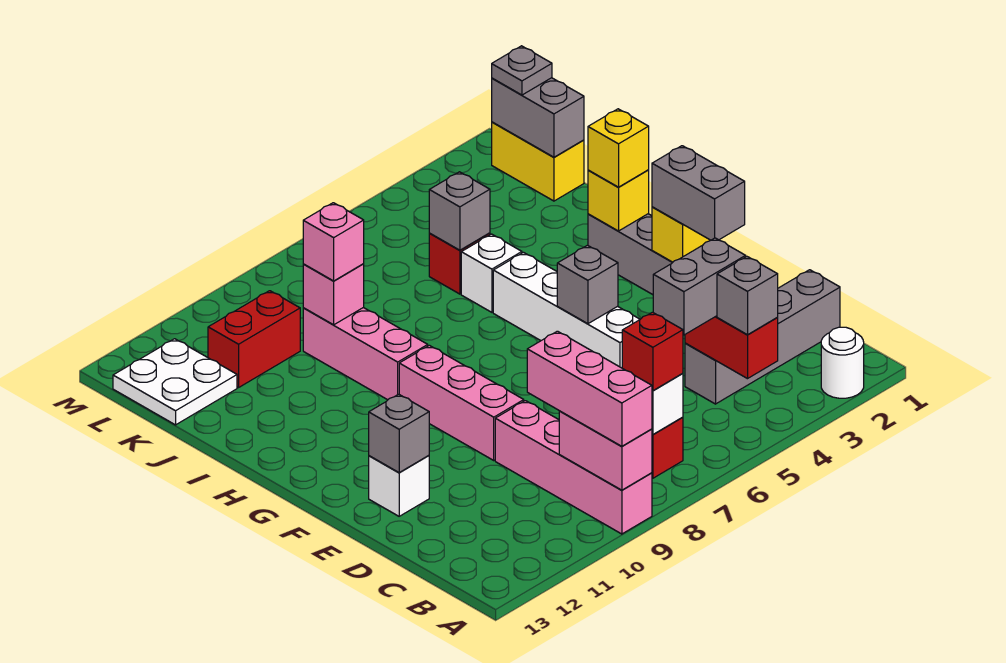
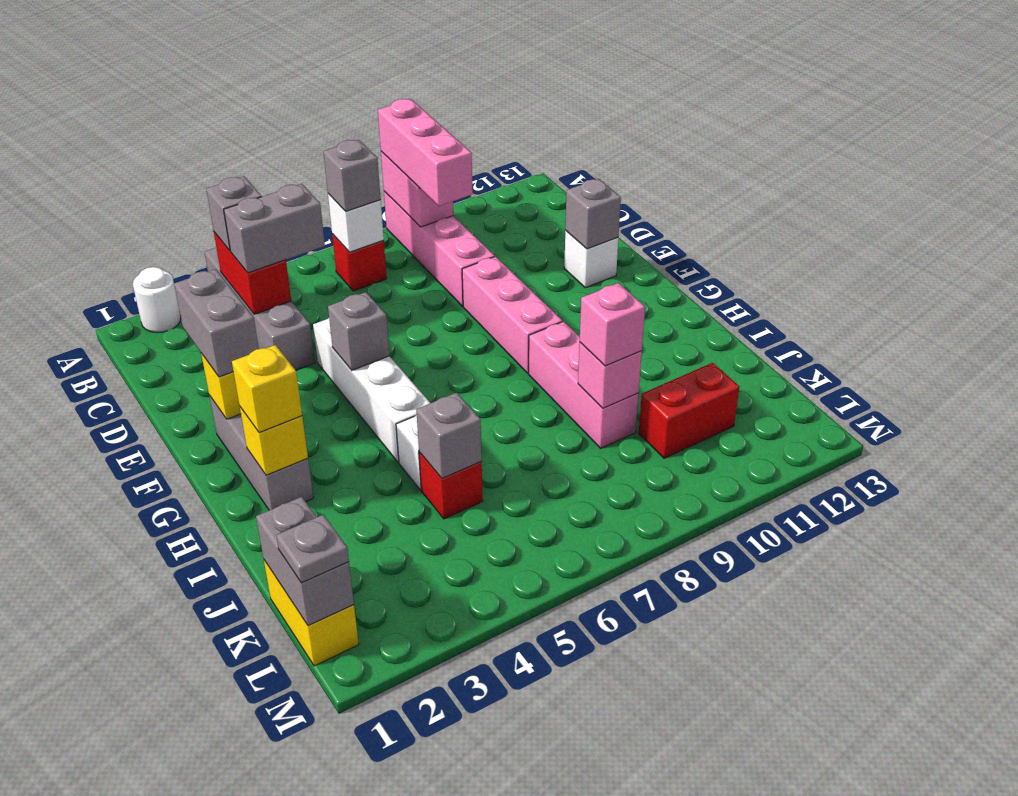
red brick B7 level 3 -> grey brick B7 level 3
grey brick C1:C4 level 1 -> grey brick A4:D4 level 1
white plate K12:L13 level 1 -> none

